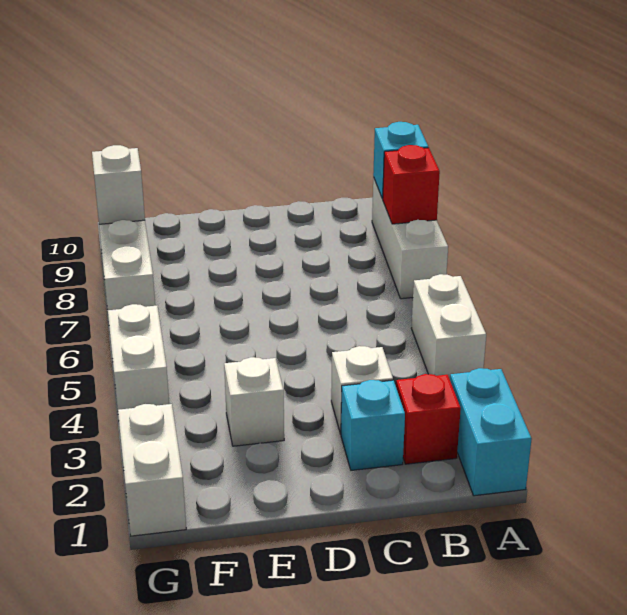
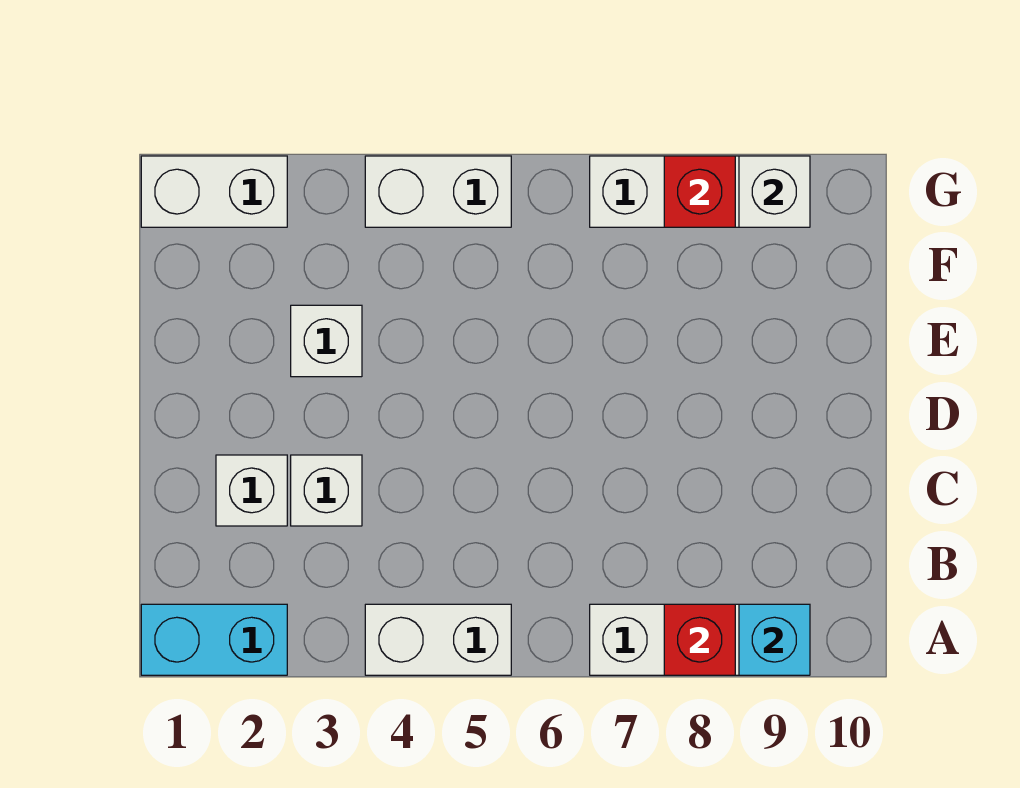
red brick B2 level 1 -> red brick G8 level 2
cyan brick C2 level 1 -> white brick C2 level 1

